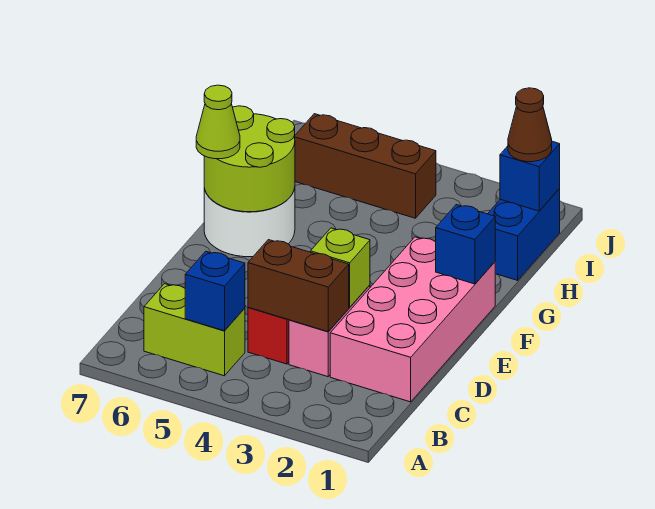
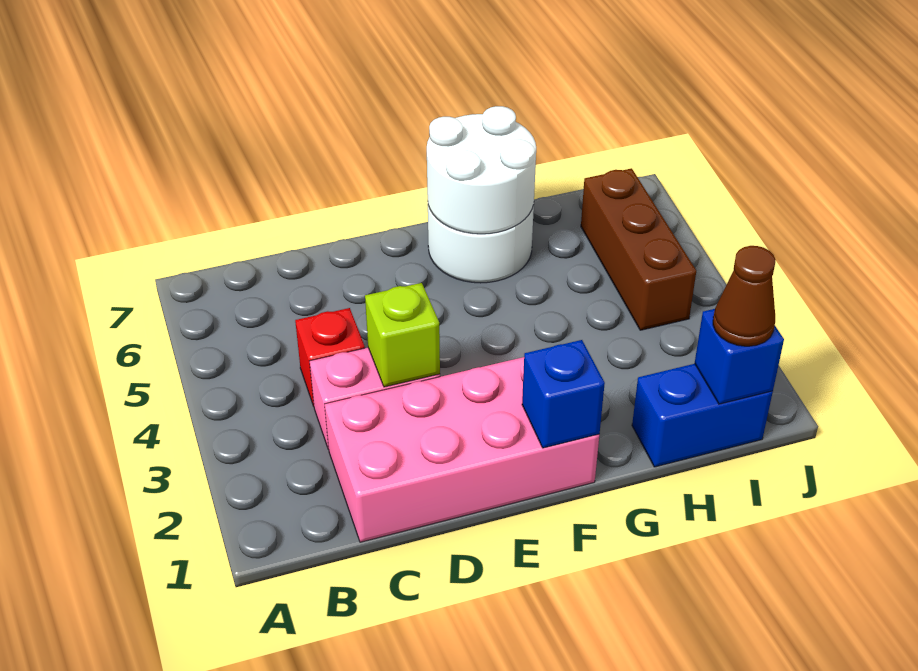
lime brick B5:B6 level 1 -> none
blue brick B5 level 2 -> none
brown brick C3:C4 level 2 -> none
lime round brick F6:G7 level 2 -> white round brick F6:G7 level 2
lime cone F7 level 3 -> none

